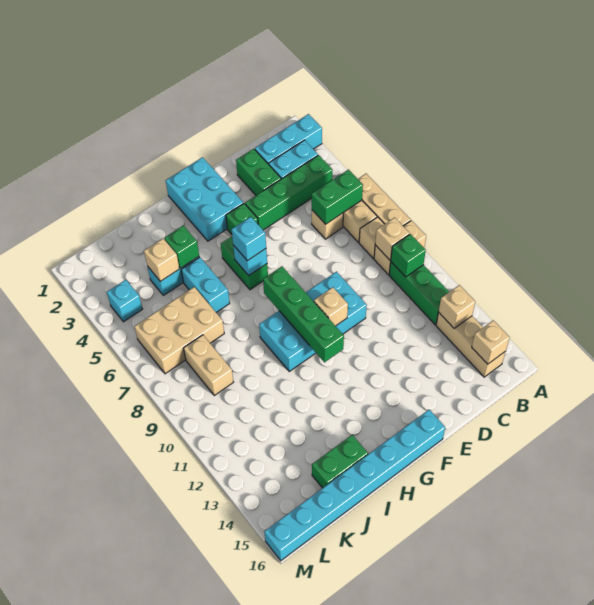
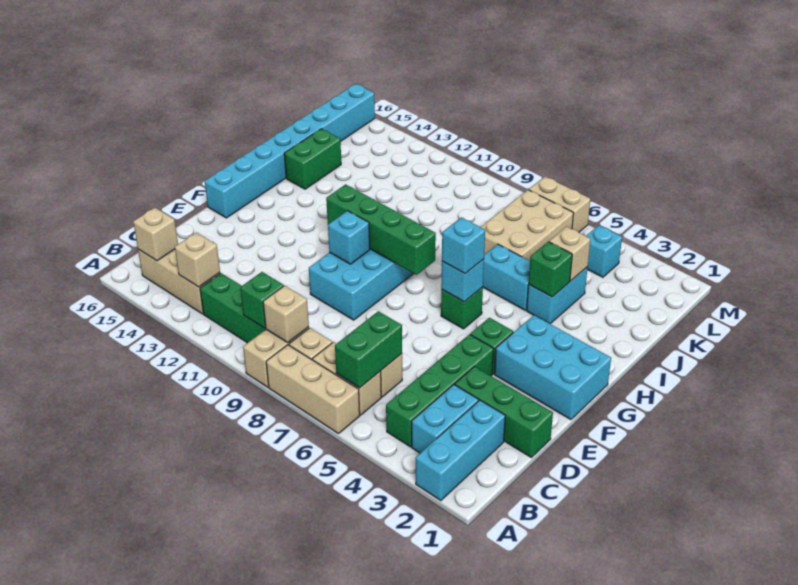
green brick D2:D3 level 1 -> green brick D1:D3 level 1
tan brick F10 level 2 -> cyan brick F10 level 2
green brick G5:G6 level 1 -> green brick G6 level 1
tan brick K8:K9 level 1 -> tan brick M6:M7 level 1

